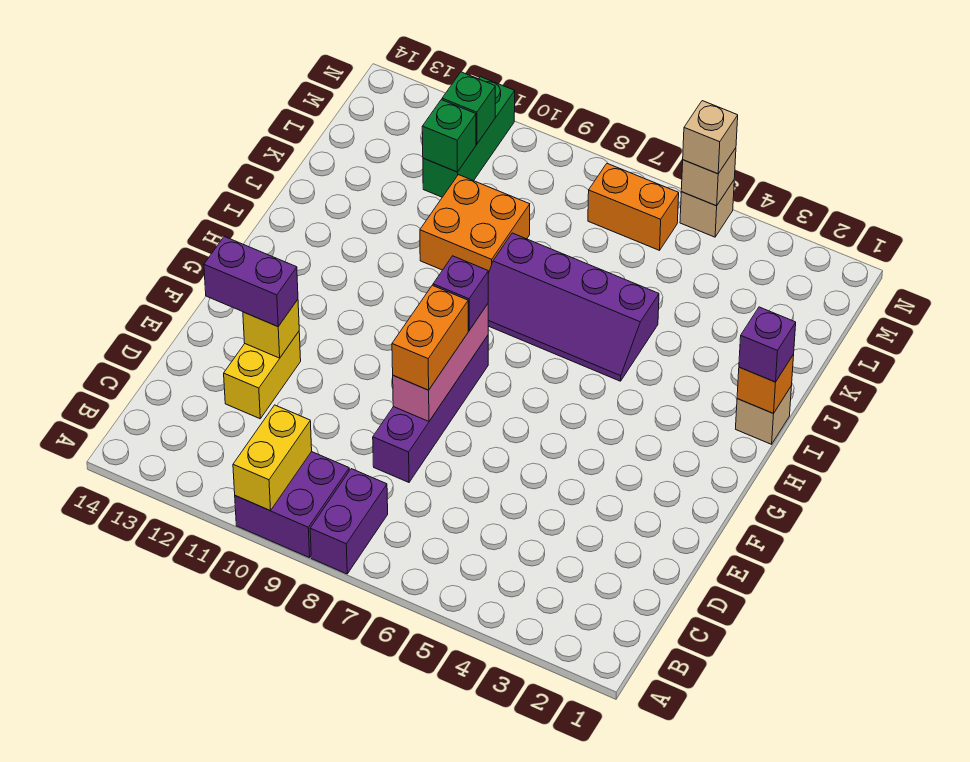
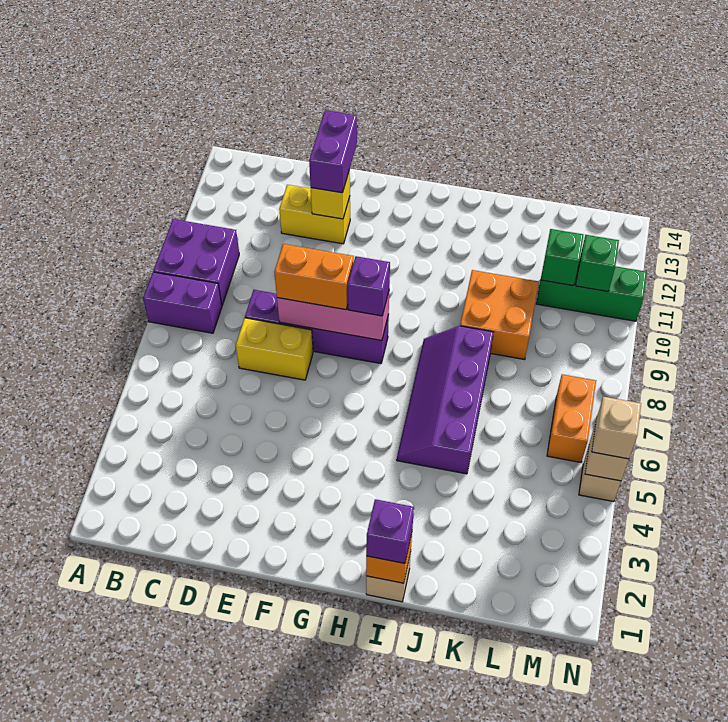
yellow brick A10:B10 level 2 -> yellow brick D7:E7 level 1

